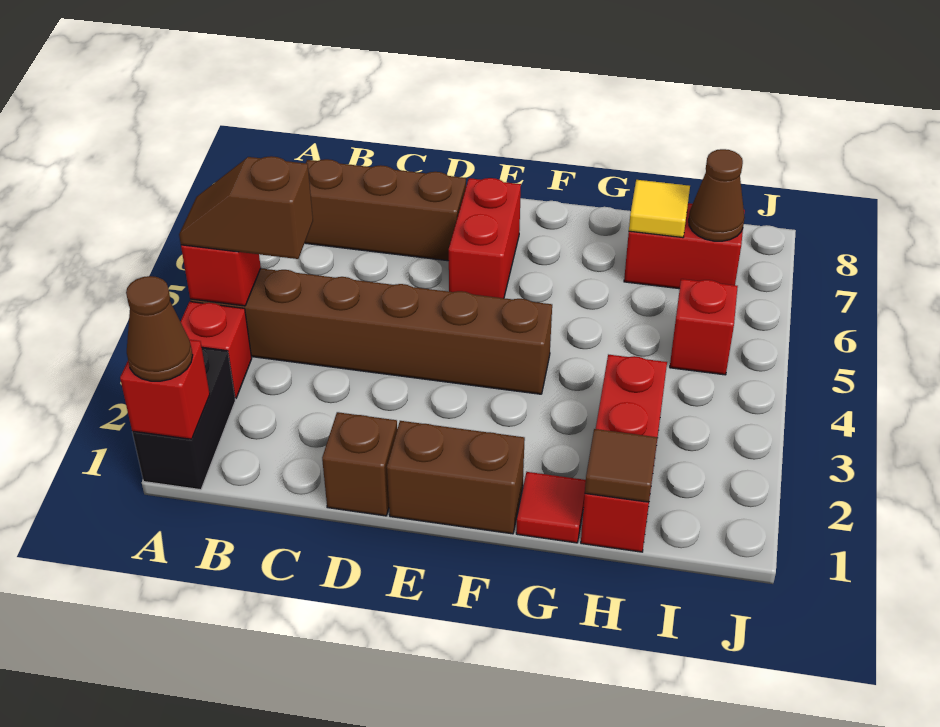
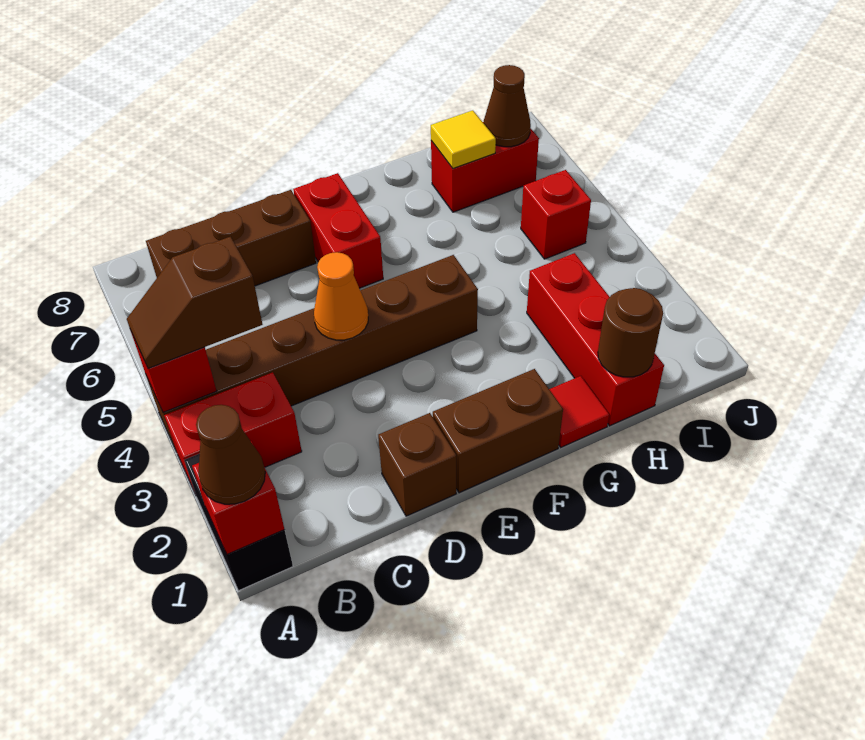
red brick A3 level 1 -> red brick A3:B3 level 1
none -> orange cone D4 level 2
brown tile H1 level 2 -> brown round brick H1 level 2

